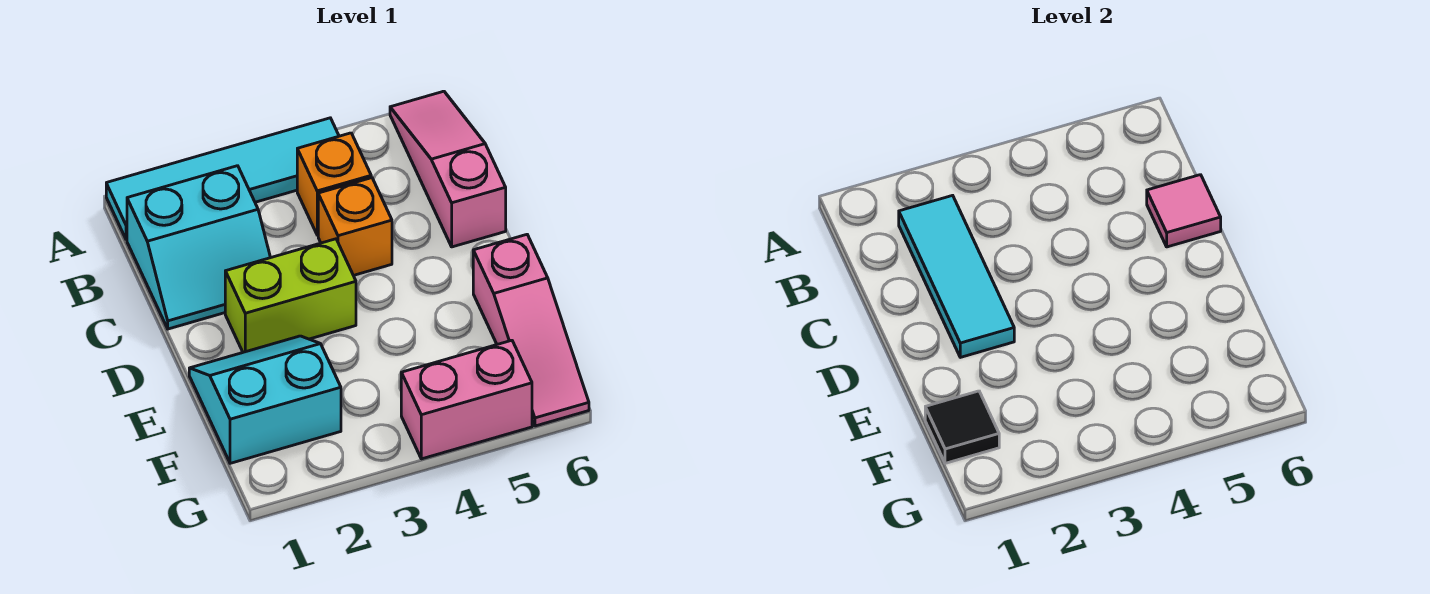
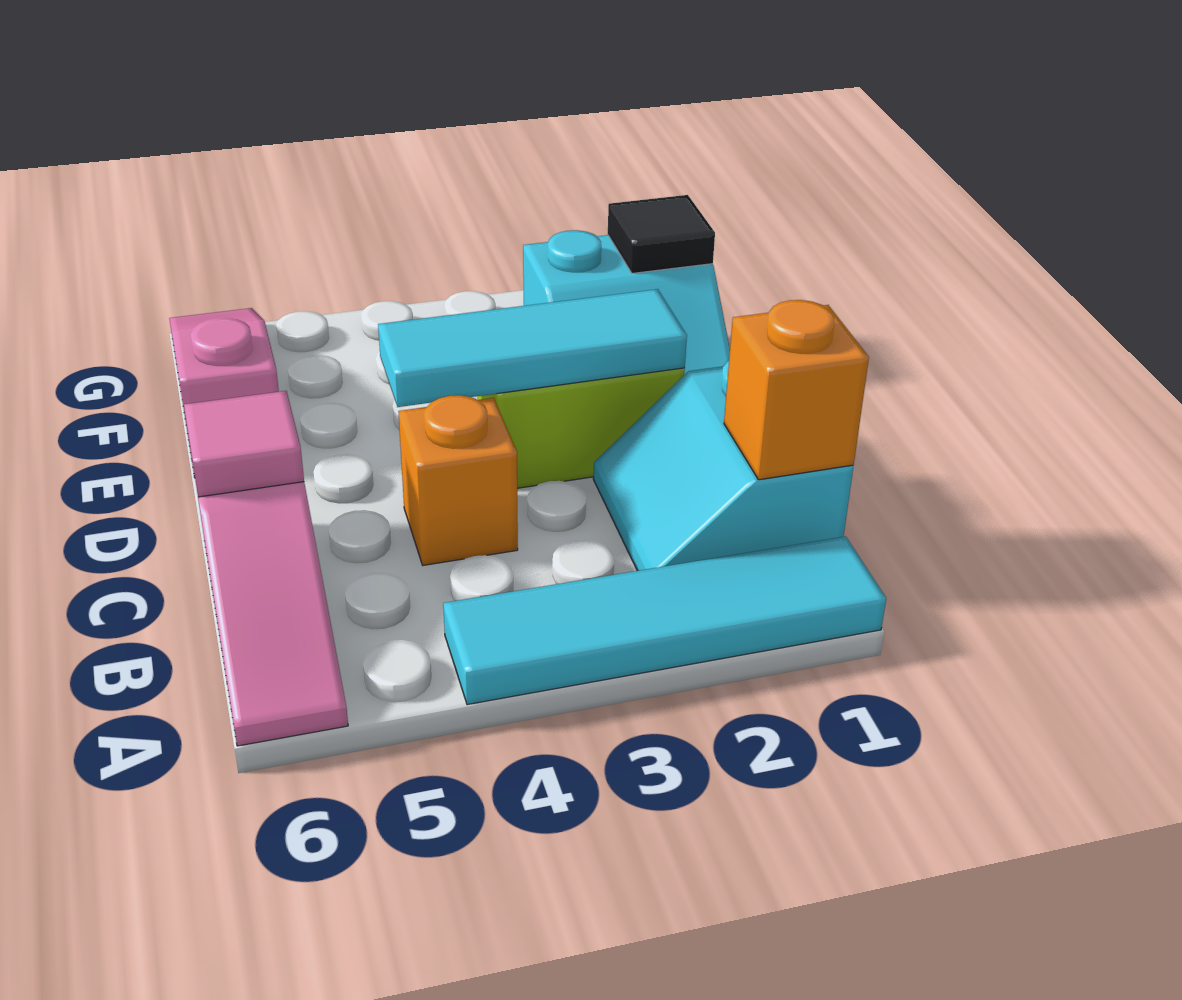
cyan slope B1:C2 level 1 top B -> cyan slope B1:C2 level 1 top 1
cyan tile B2:D2 level 2 -> cyan tile D2:D4 level 2
orange brick B4 level 1 -> orange brick B1 level 2
pink brick G4:G5 level 1 -> none

